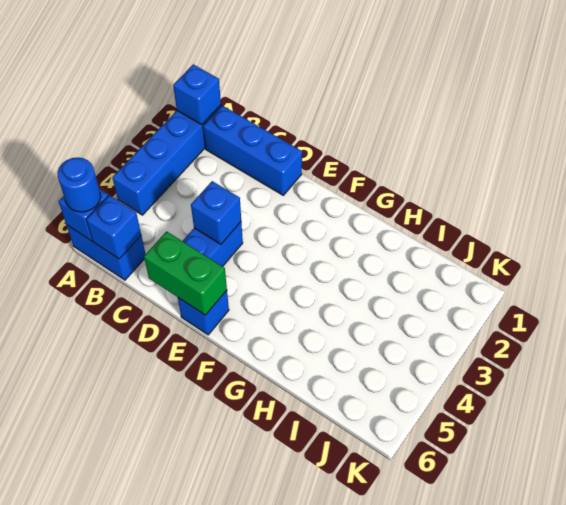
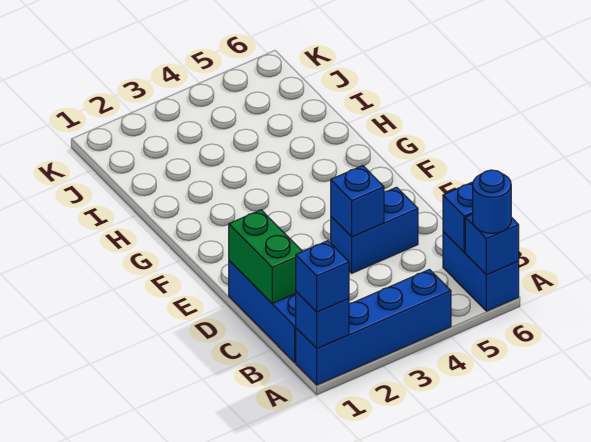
green brick D6:E6 level 2 -> green brick C1:D1 level 2
blue brick E6 level 1 -> blue brick A1 level 3

